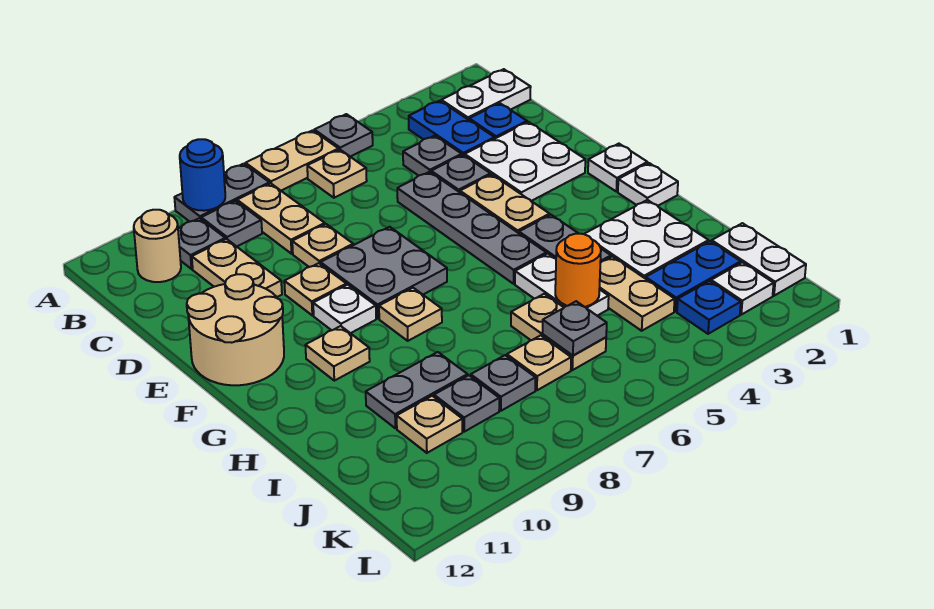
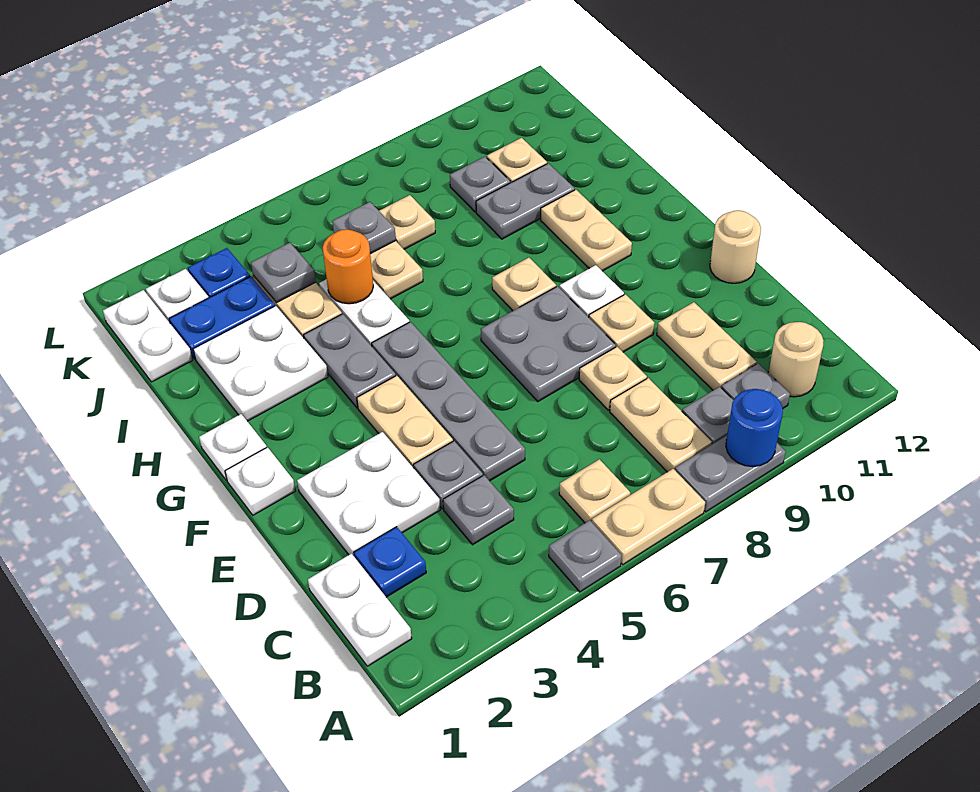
white plate B1:B2 level 1 -> white plate B1:C1 level 1
blue plate B3:C3 level 1 -> none
tan round brick E11:F12 level 1 -> tan round brick E12 level 1
tan plate G10 level 1 -> tan plate G10:H10 level 1
grey plate J8 level 1 -> grey plate J4 level 2

